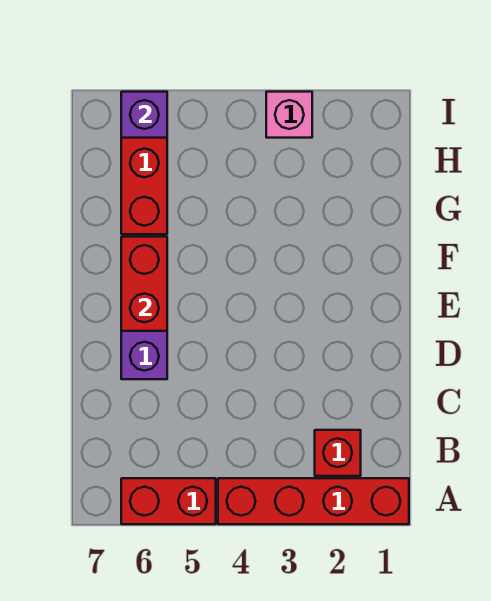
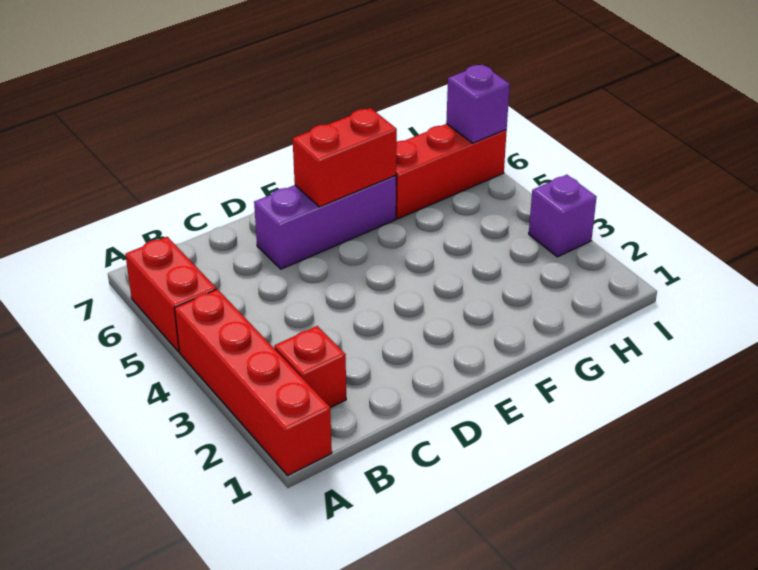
pink brick I3 level 1 -> purple brick I3 level 1

